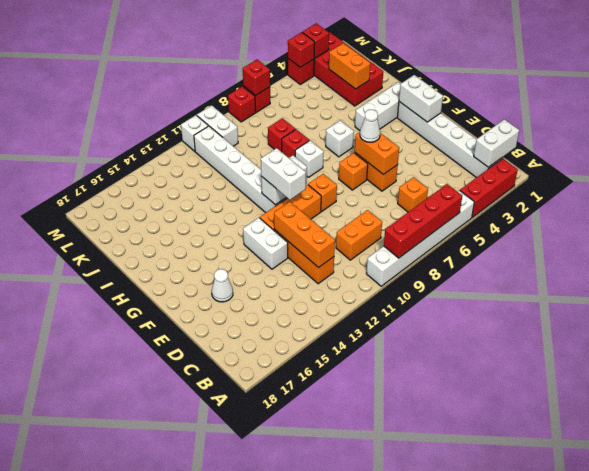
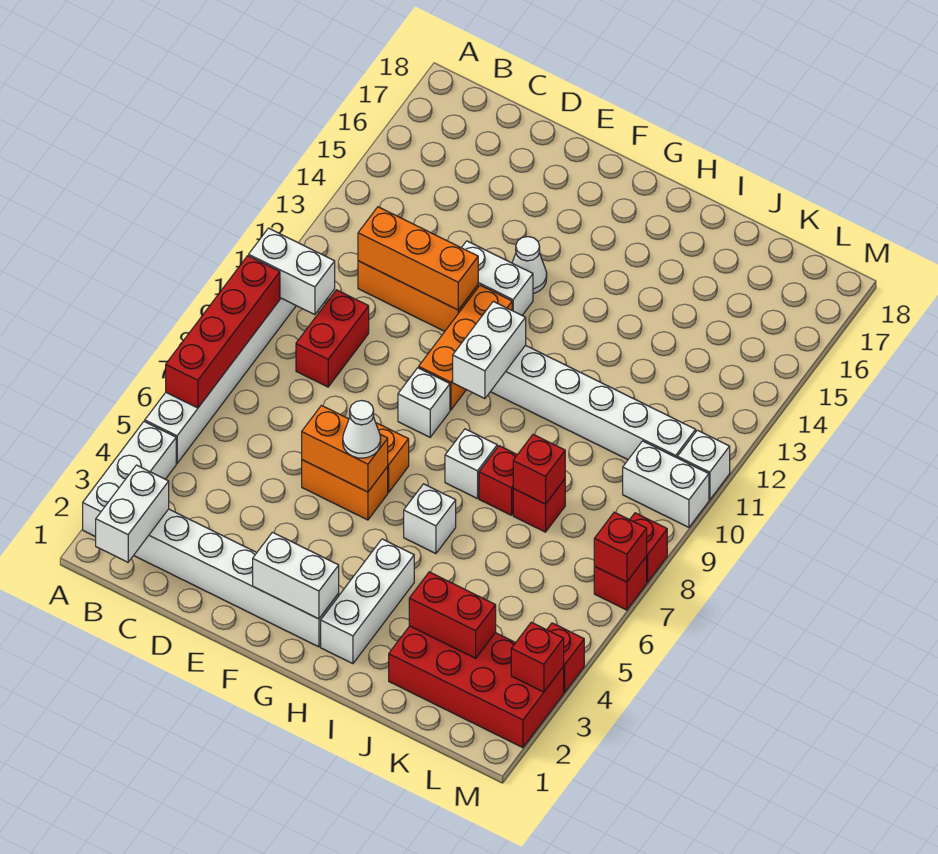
red brick A2:A4 level 1 -> white brick A2:A4 level 1
orange brick C6 level 1 -> none
orange brick C9:C10 level 1 -> red brick C9:C10 level 1
white cone E16 level 1 -> white cone F14 level 1
orange brick F9 level 1 -> white brick F9 level 1
white brick F11:G11 level 3 -> white brick A10:B10 level 2
orange brick J3:K3 level 2 -> red brick J3:K3 level 2
red brick M4 level 2 -> red brick J8 level 2

